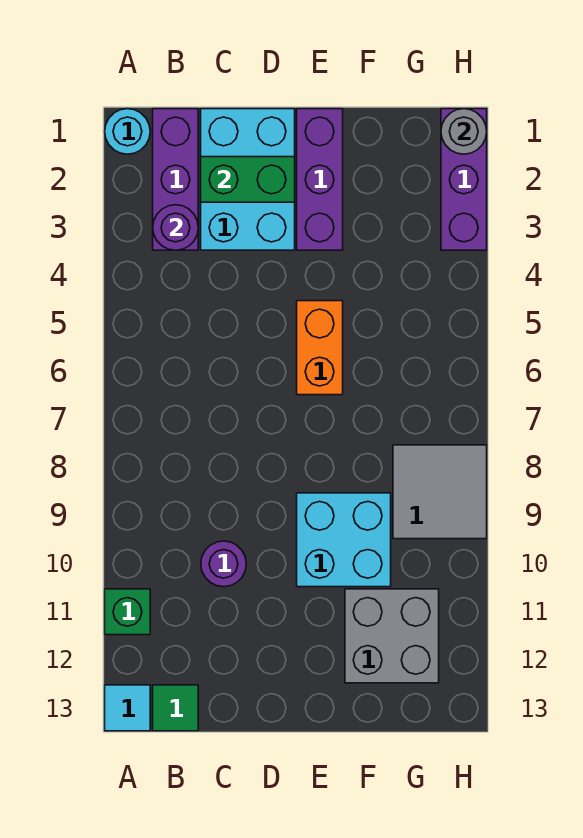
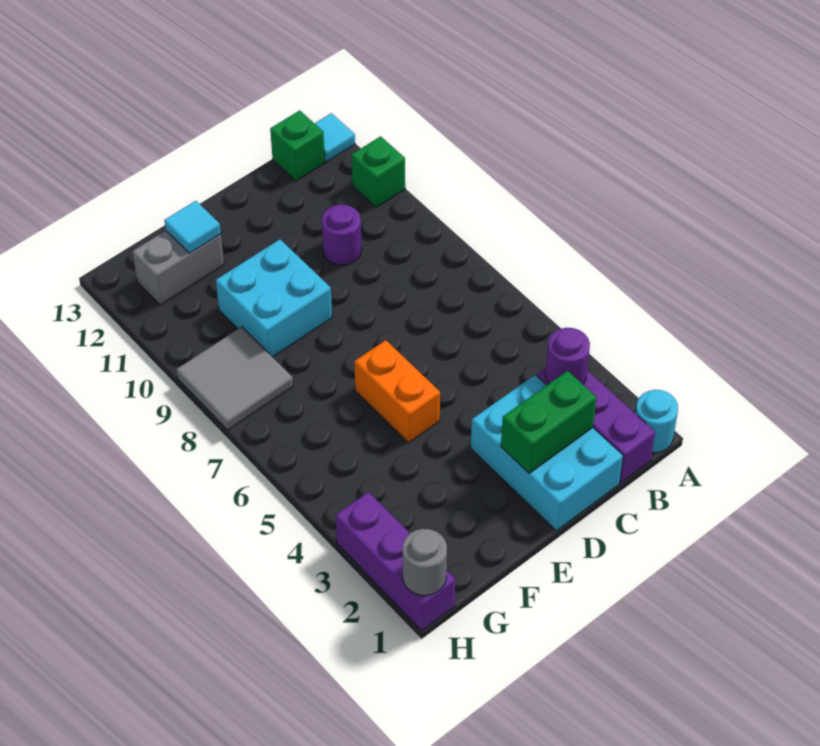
green tile B13 level 1 -> green brick B13 level 1
purple brick E1:E3 level 1 -> none
grey brick F11:G12 level 1 -> grey brick F12:G12 level 1
none -> cyan tile F12 level 2

